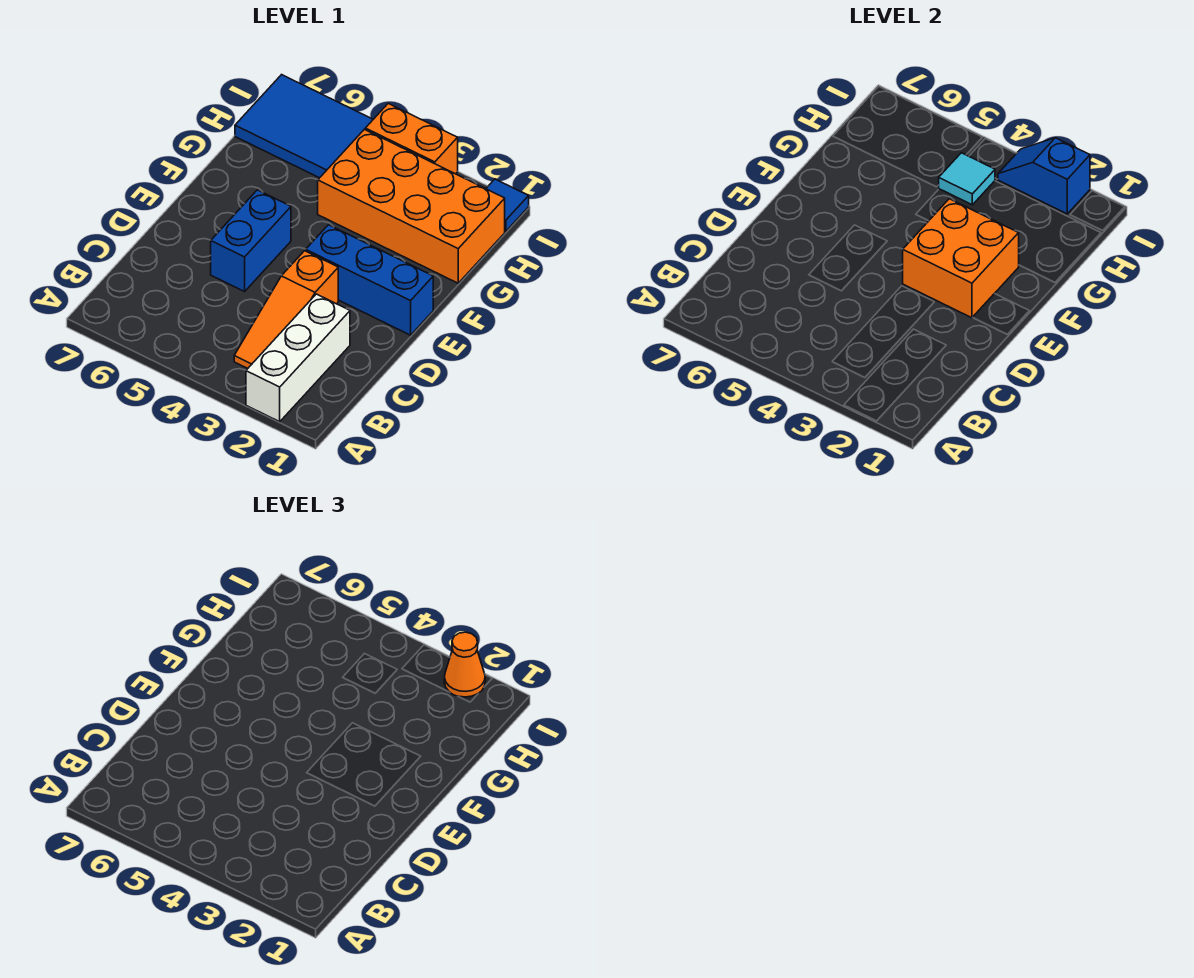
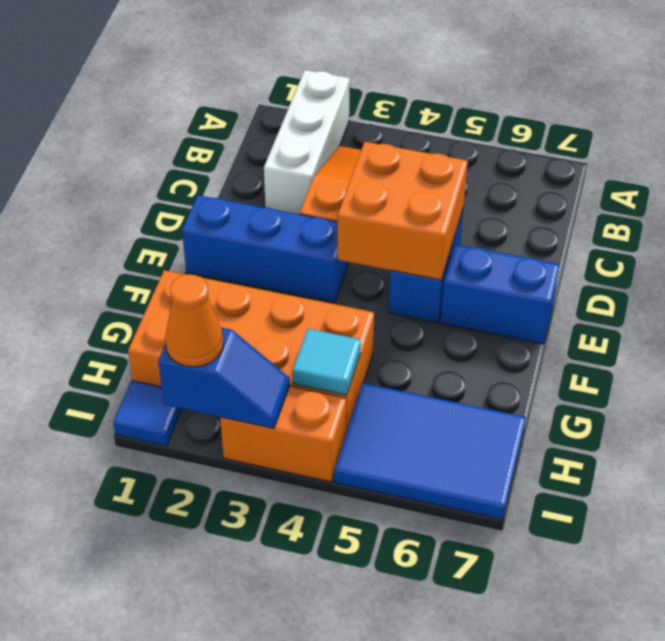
orange brick E2:F3 level 2 -> orange brick D4:E5 level 2
none -> blue brick E6:E7 level 1

